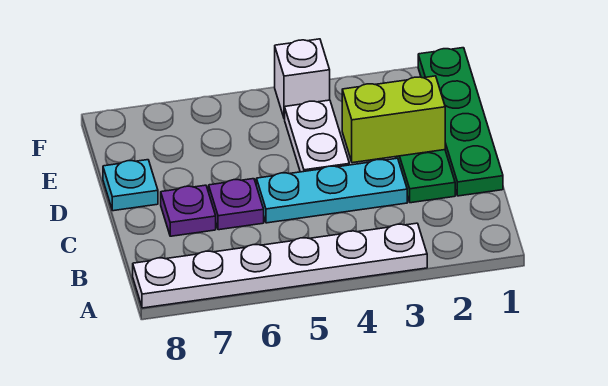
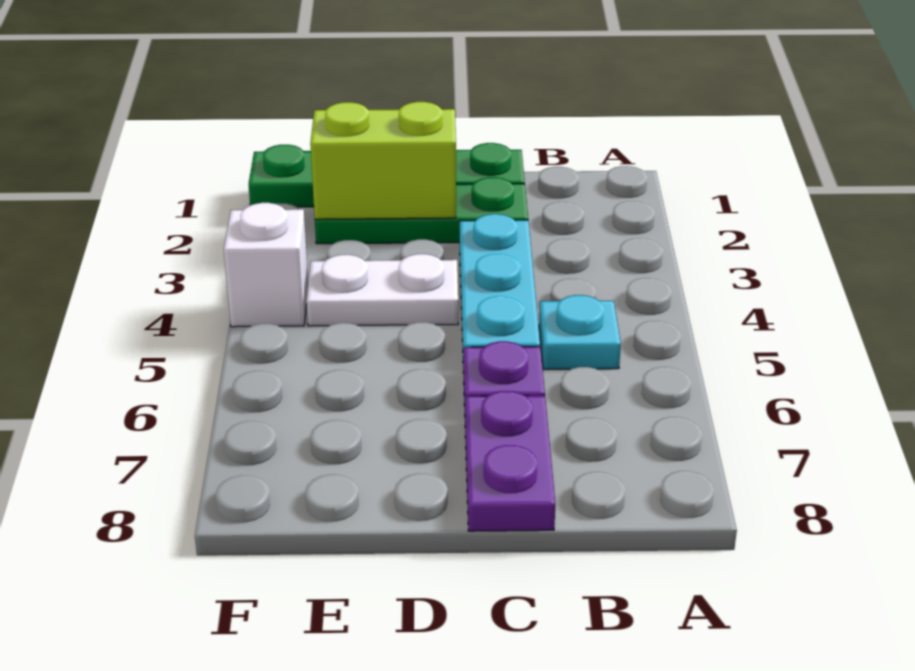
white plate A3:A8 level 1 -> none
purple plate C7 level 1 -> purple plate C7:C8 level 1
lime brick D2:D3 level 2 -> lime brick D2:E2 level 2
cyan plate D8 level 1 -> cyan plate B5 level 1

